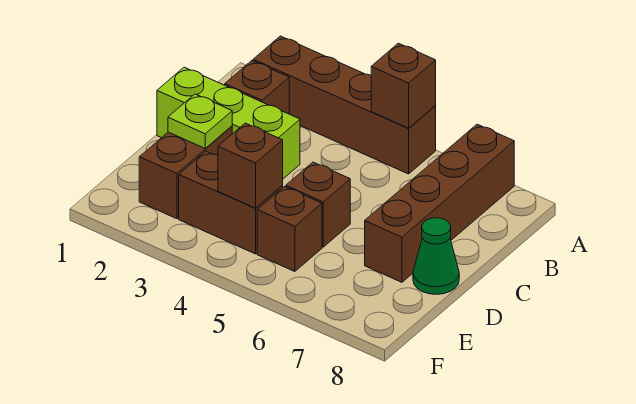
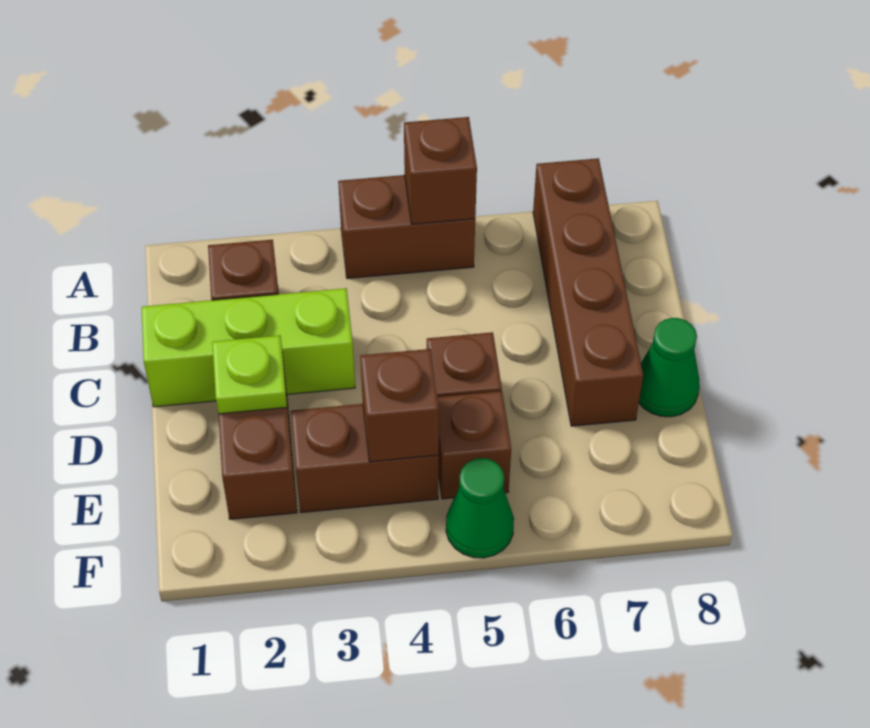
brown brick A2:A5 level 1 -> brown brick A4:A5 level 1
none -> green cone F5 level 1

